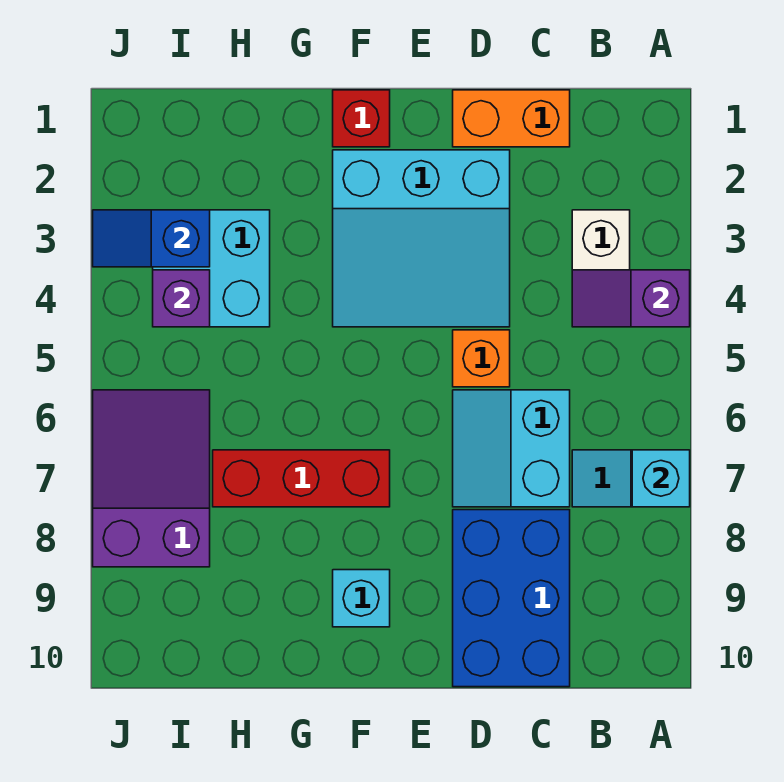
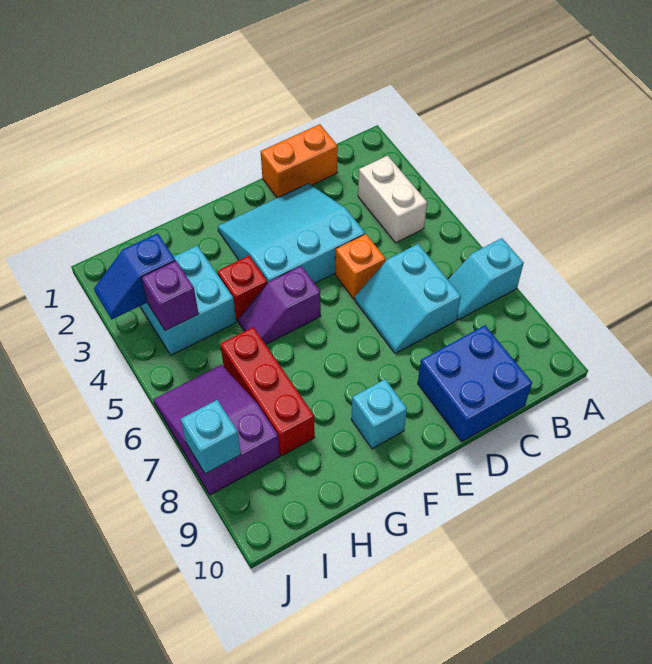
purple slope A4:B4 level 2 top A -> purple slope F5:G5 level 1 top F
cyan brick A7 level 2 -> cyan brick J8 level 2
blue brick C8:D10 level 1 -> blue brick C9:D10 level 1
cyan slope D2:F4 level 1 top 2 -> cyan slope D2:F4 level 1 top 4
red brick F1 level 1 -> red brick G4 level 1
red brick F7:H7 level 1 -> red brick H6:H8 level 1

